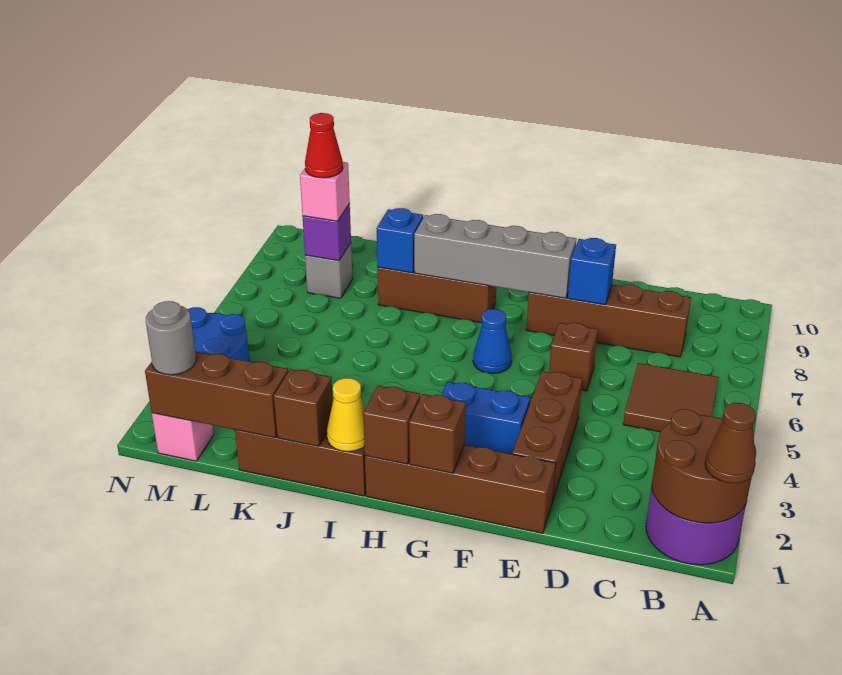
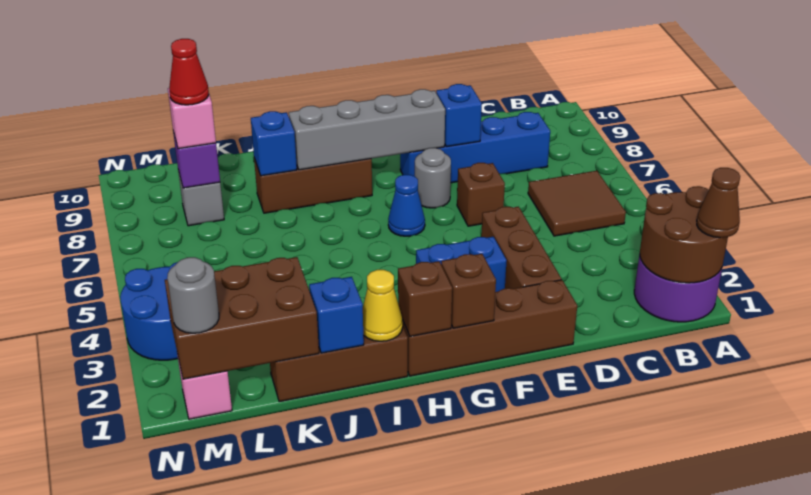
brown brick C8:F8 level 1 -> blue brick C8:F8 level 1
none -> grey round brick F7 level 1
brown brick J1 level 2 -> blue brick J1 level 2
brown brick K1:M1 level 2 -> brown brick K1:M2 level 2

